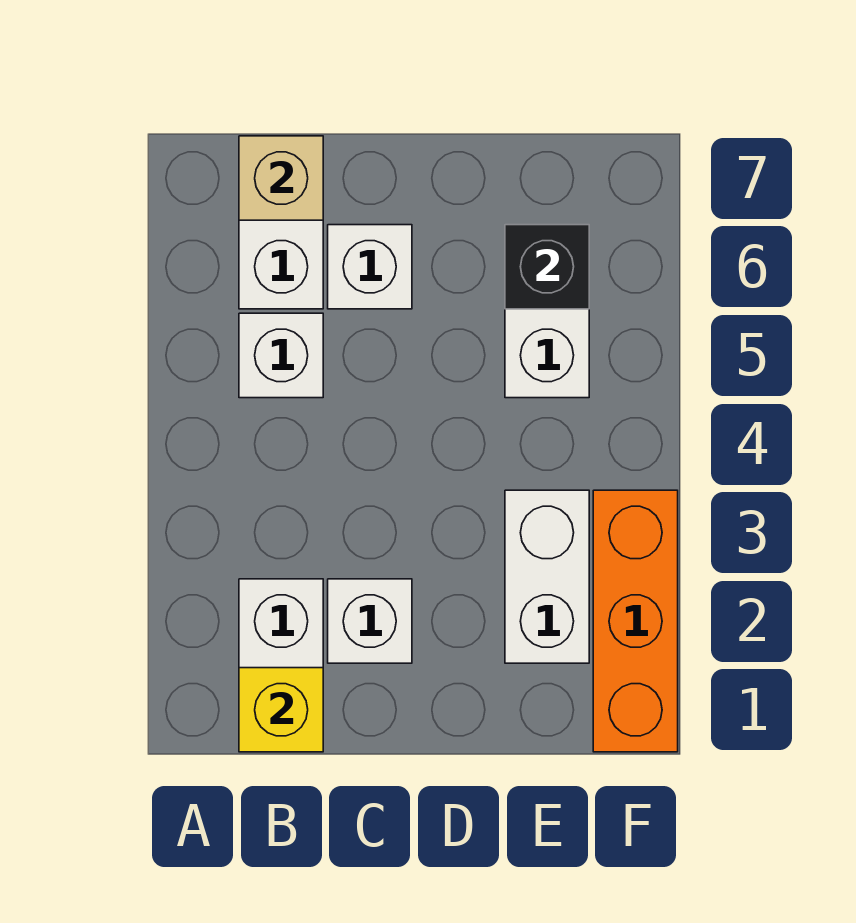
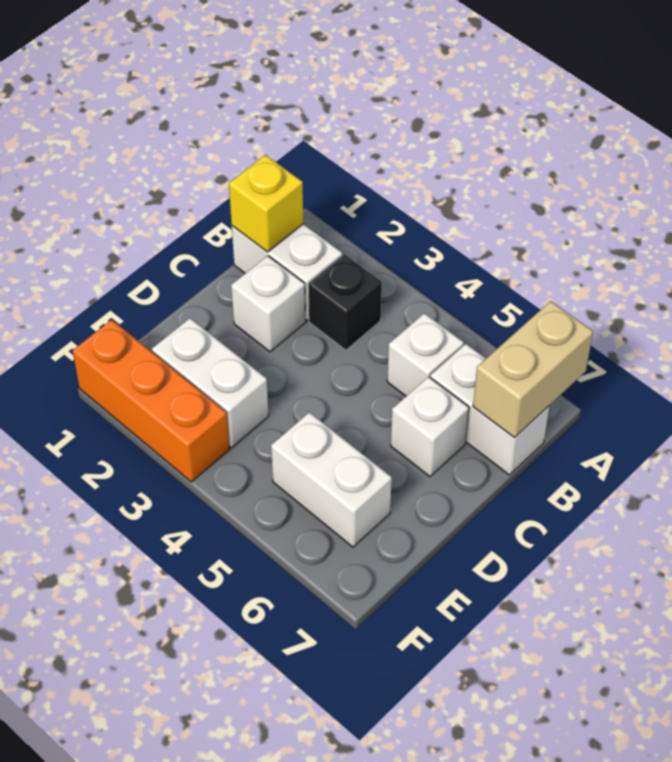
tan brick B7 level 2 -> tan brick A7:B7 level 2
black brick E6 level 2 -> black brick B3 level 1

